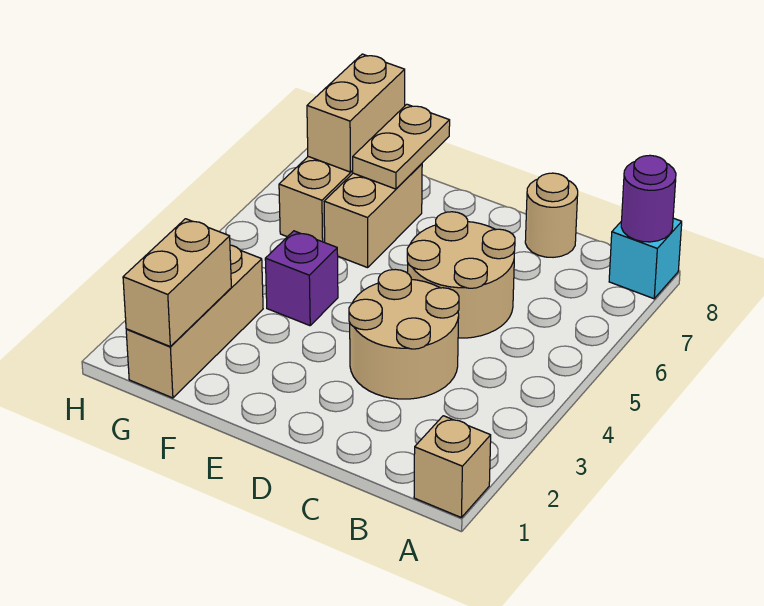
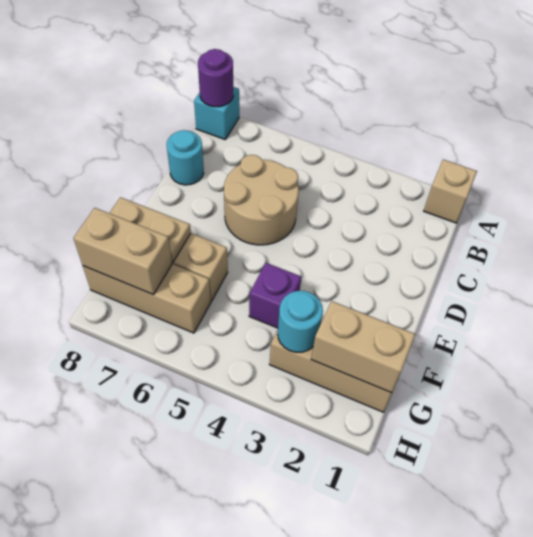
tan round brick C3:D4 level 1 -> none
tan round brick C8 level 1 -> cyan round brick C8 level 1
none -> cyan round brick G3 level 2

